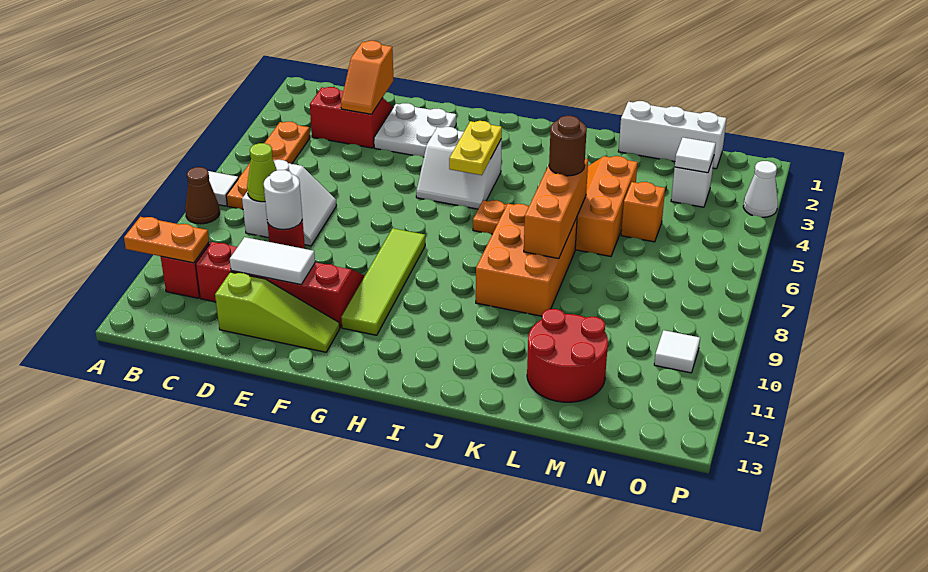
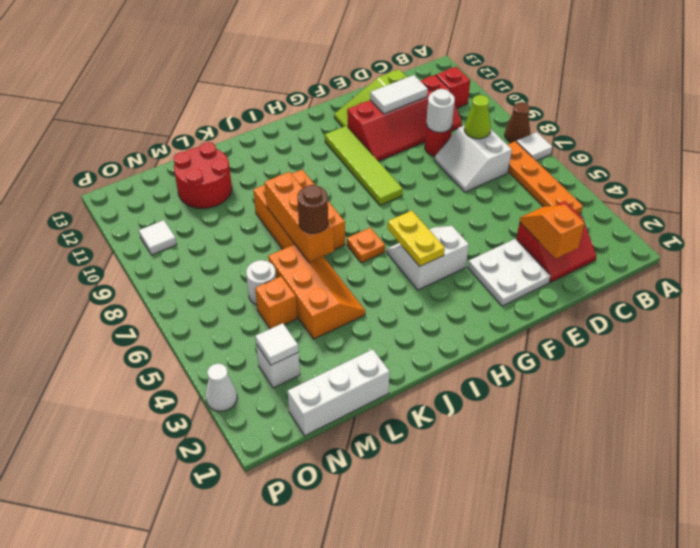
orange plate A11:B11 level 2 -> none
none -> white round brick M6 level 1

